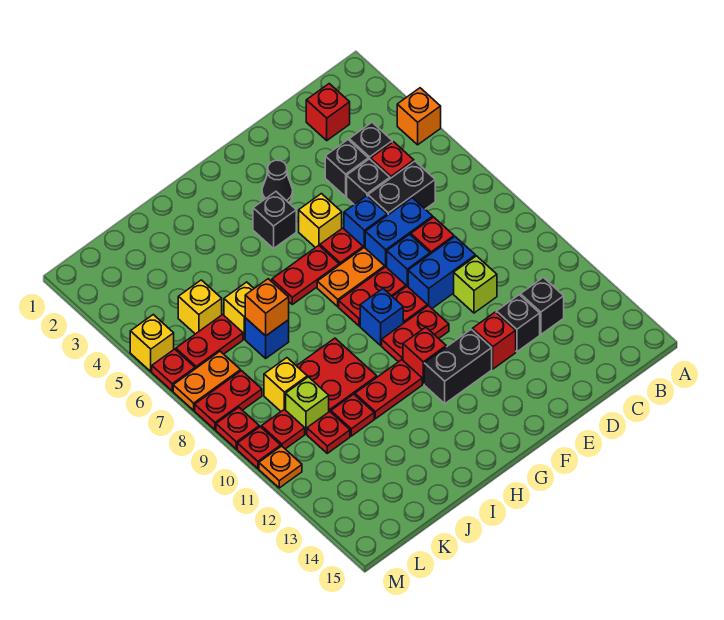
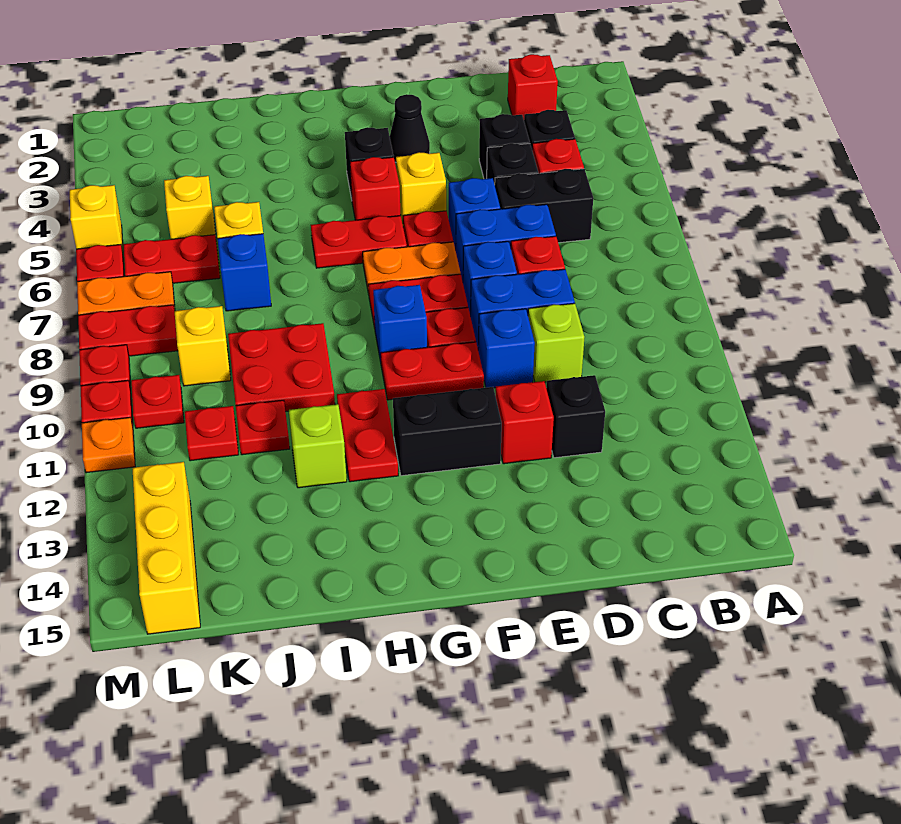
orange brick A4 level 1 -> none
black brick C12 level 1 -> none
none -> blue brick E10 level 1
red brick G11 level 1 -> red brick G5 level 1
red plate H11:I11 level 1 -> red plate H11:H12 level 1
orange brick J7 level 2 -> none
lime brick K10 level 1 -> lime brick I12 level 1
none -> yellow brick L13:L15 level 1

